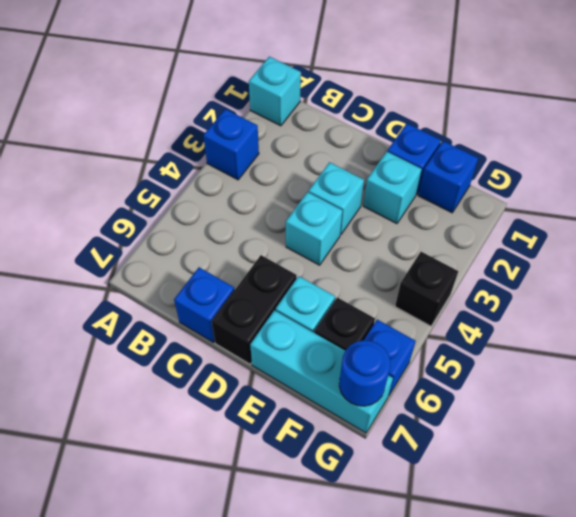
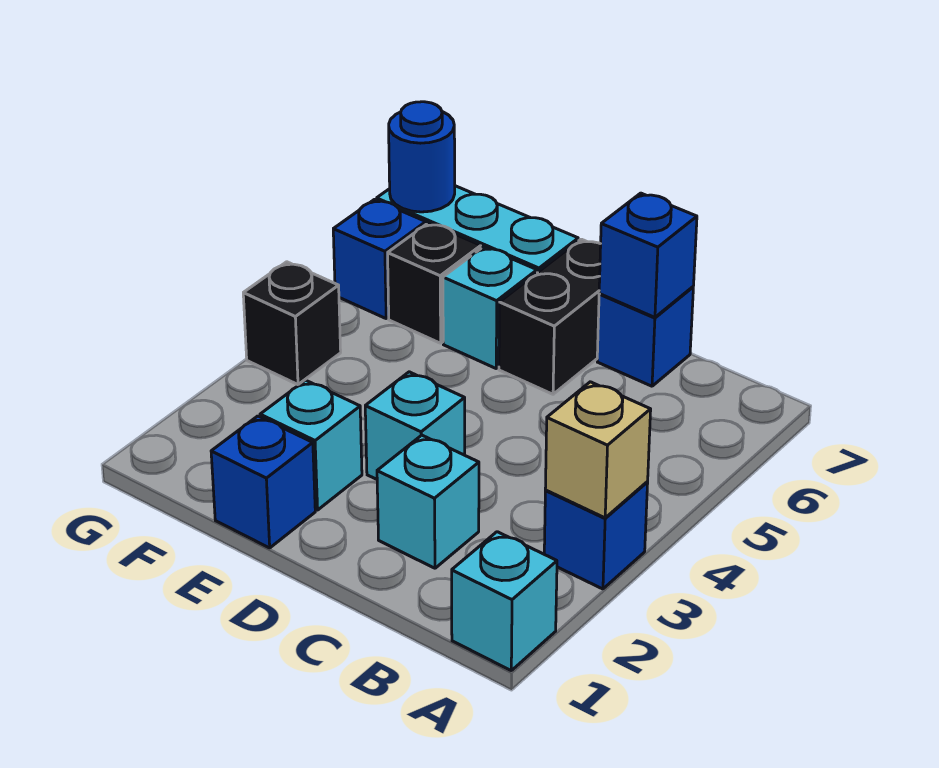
none -> tan brick A3 level 2
cyan brick D4 level 1 -> cyan brick C2 level 1
blue brick F1 level 1 -> blue brick C7 level 2

